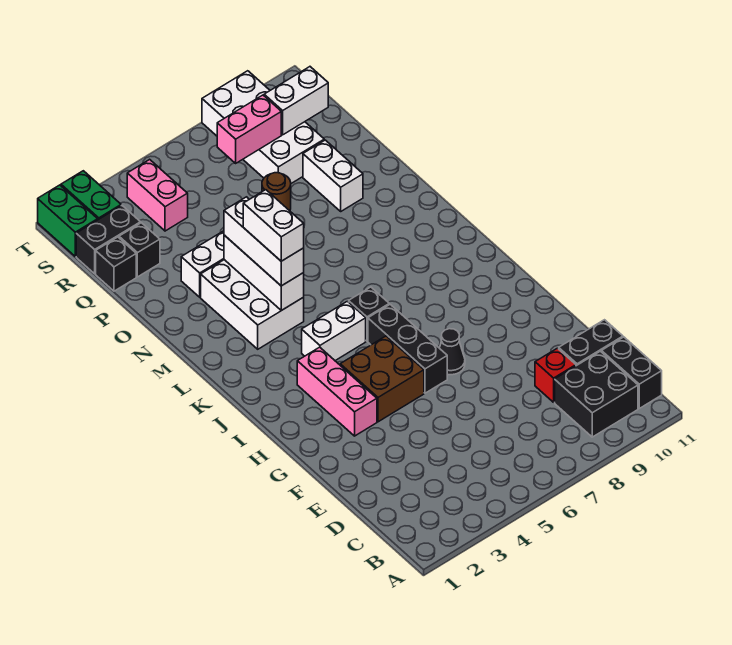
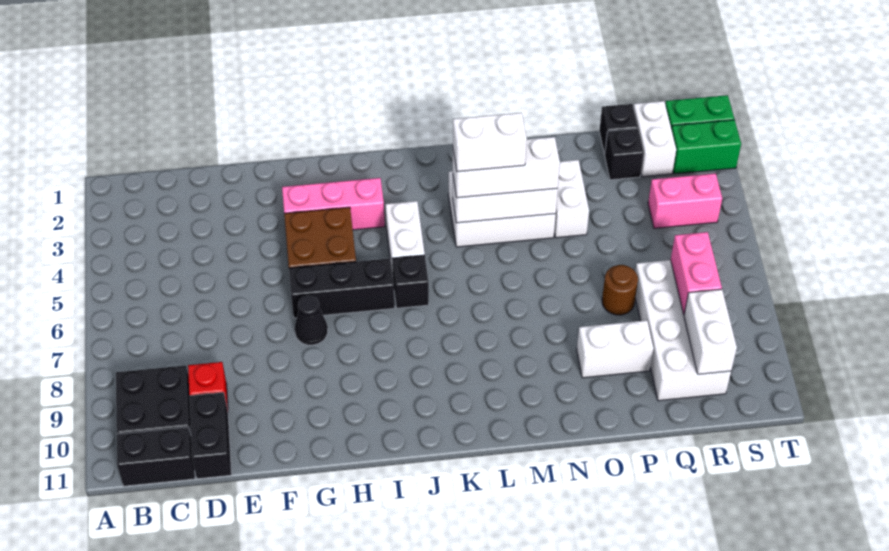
white brick Q8:T9 level 1 -> white brick Q7:R10 level 1
black brick R1:R2 level 1 -> white brick R1:R2 level 1

